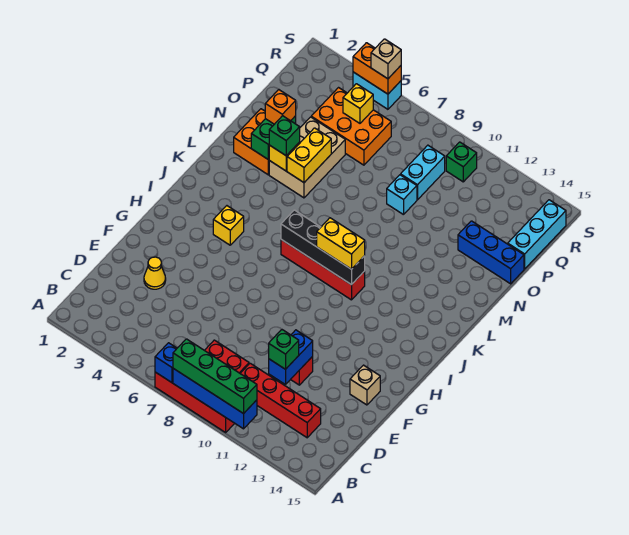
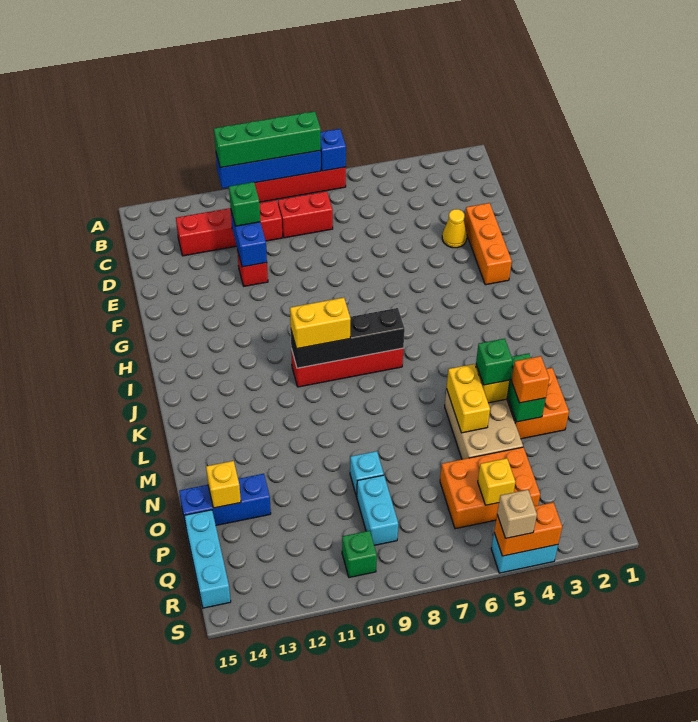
none -> orange brick E2:G2 level 1
tan brick F14 level 1 -> none
yellow brick I4 level 1 -> yellow brick O14 level 2

